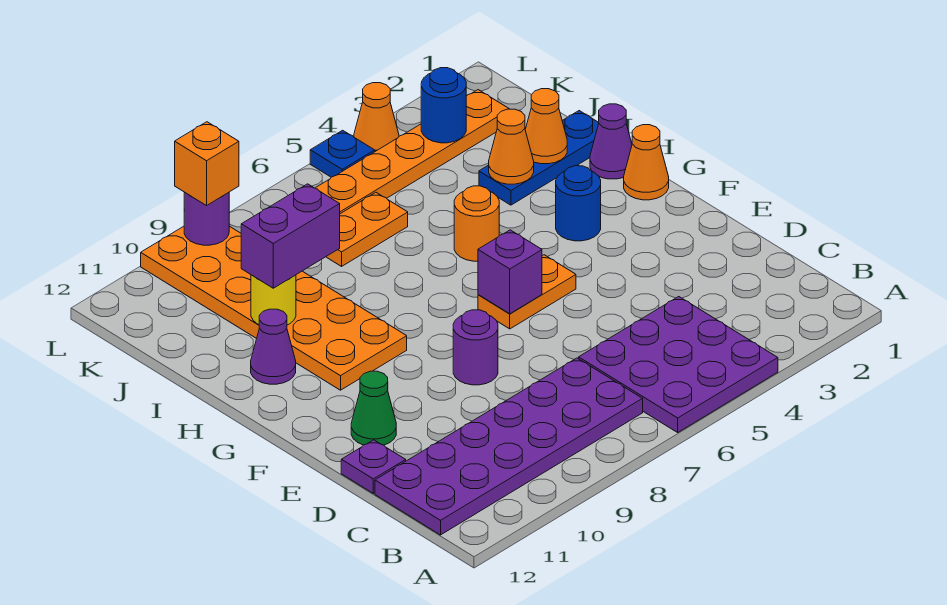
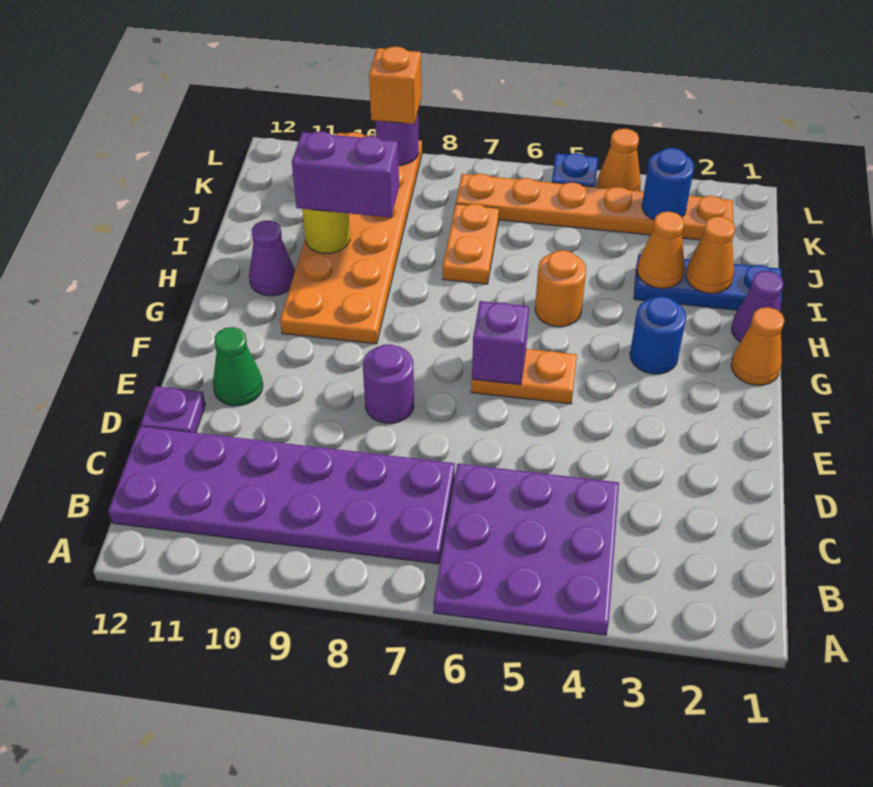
orange plate J6:J7 level 1 -> orange plate I7:J7 level 1

